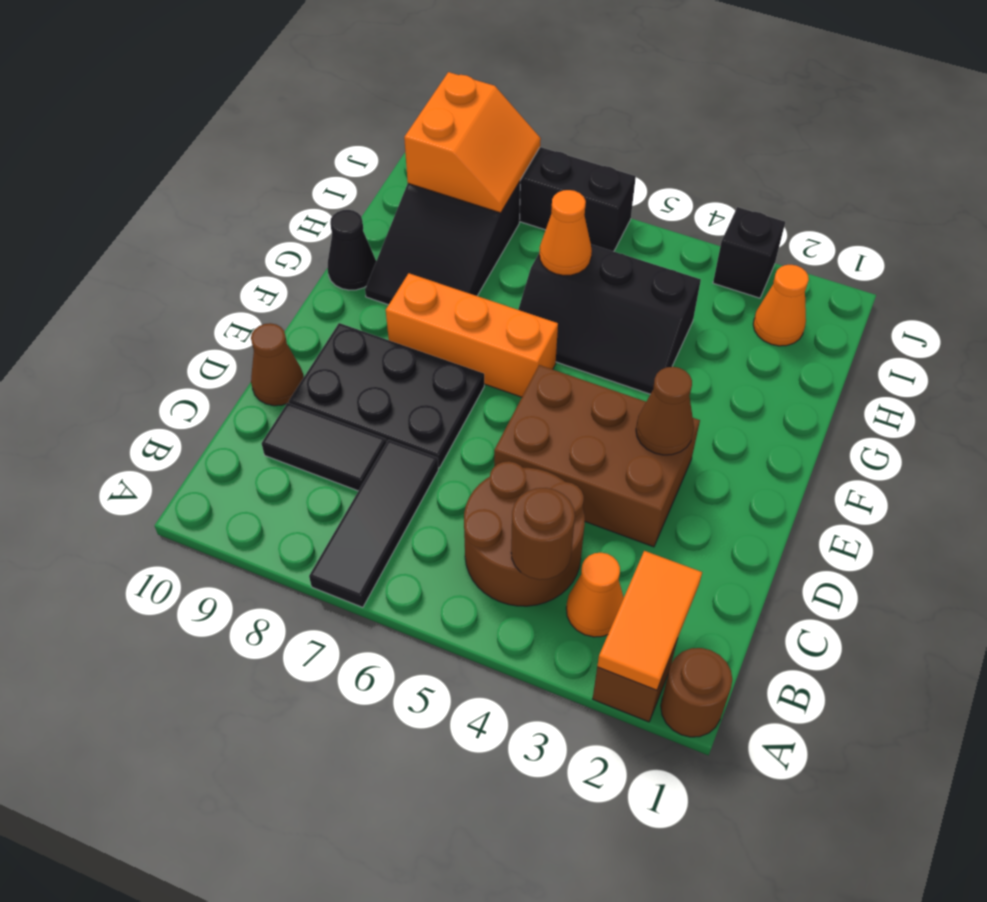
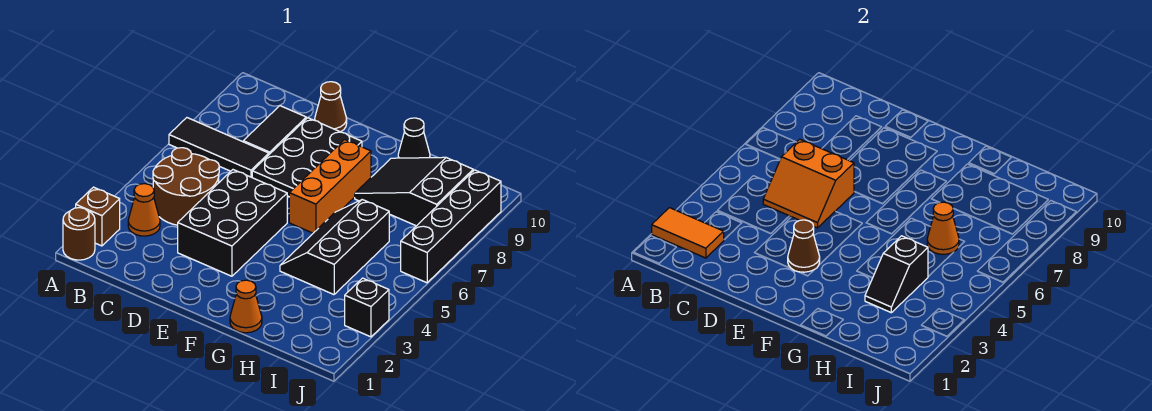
brown round brick B4 level 2 -> none
brown brick D3:E5 level 1 -> black brick D3:E5 level 1
none -> black slope H3:H4 level 2 top 4
orange cone I2 level 1 -> orange cone G1 level 1
orange slope I8:J9 level 2 top 9 -> orange slope C5:D6 level 2 top 6

